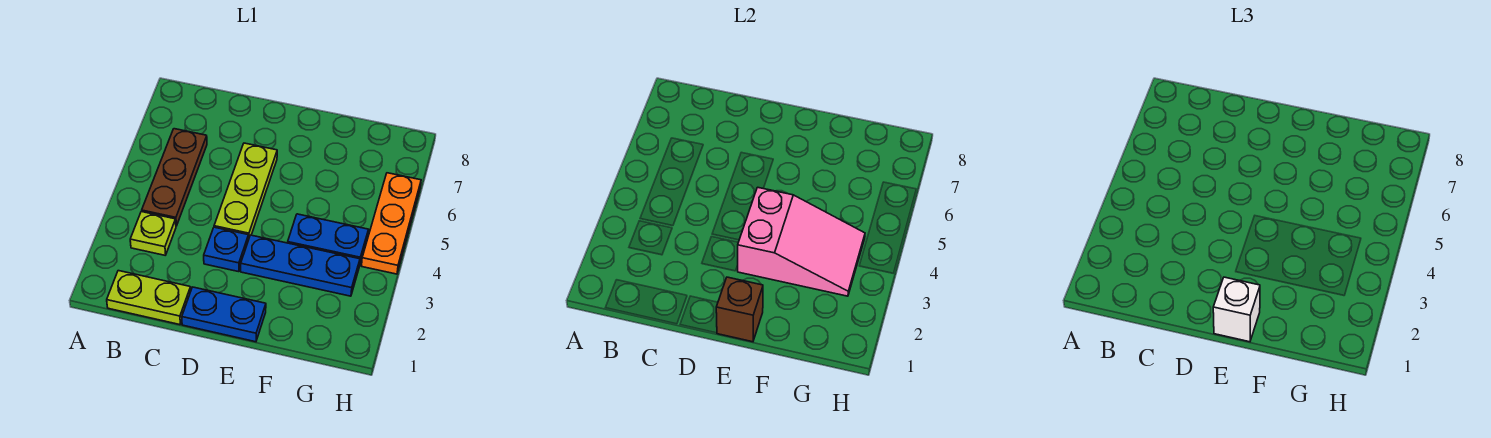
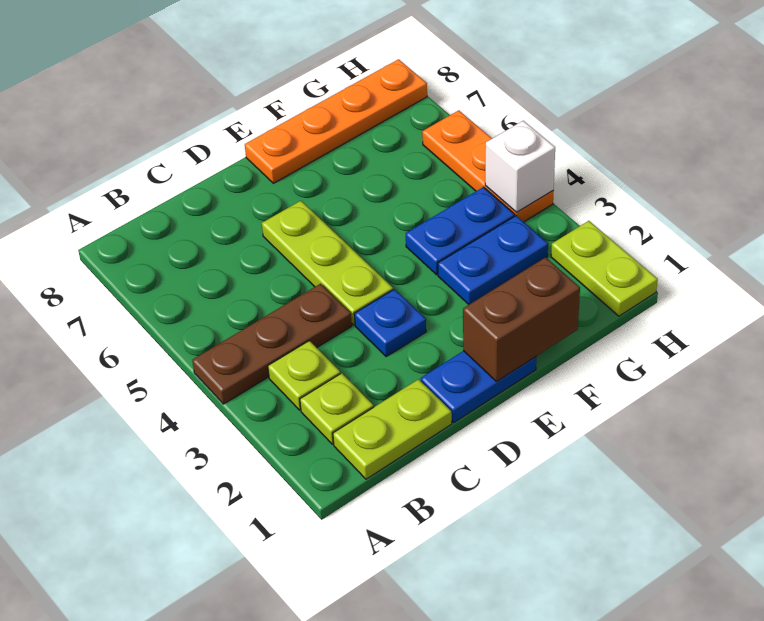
none -> lime plate B2 level 1
brown plate B4:B6 level 1 -> brown plate A4:C4 level 1
brown brick E1 level 2 -> brown brick E1:F1 level 2
white brick E1 level 3 -> white brick H4 level 2
blue plate E3:G3 level 1 -> blue plate F3:G3 level 1
pink slope E3:G4 level 2 top E -> none
none -> orange plate E8:H8 level 1
none -> lime plate H1:H2 level 1

